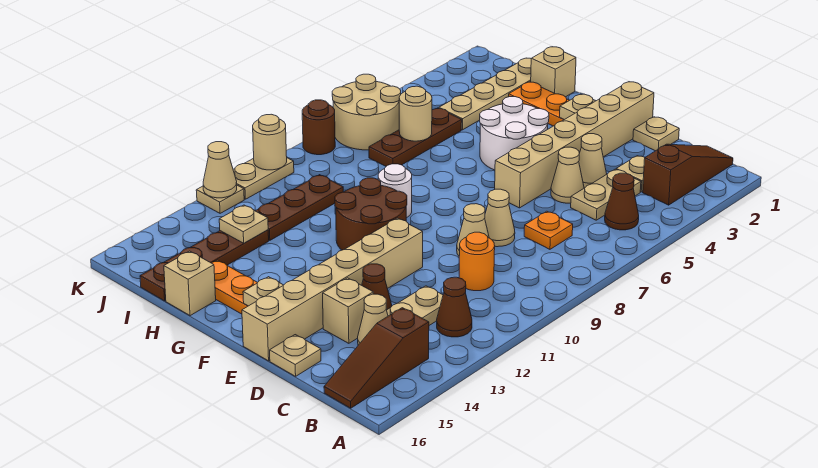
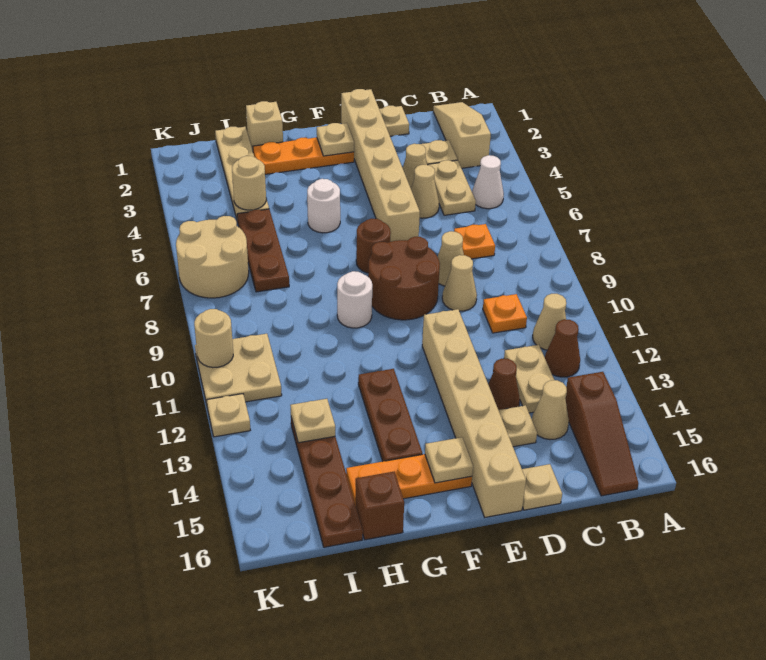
brown slope B1:B3 level 1 top 3 -> tan slope B1:B3 level 1 top 3
brown cone B5 level 1 -> white cone B5 level 1
orange round brick C10 level 1 -> orange plate C10 level 1
tan brick D14 level 1 -> tan plate D14 level 1
white round brick F4:G5 level 1 -> white round brick G5 level 1
brown round brick F10:G11 level 1 -> brown round brick E8:F9 level 1
tan brick H16 level 1 -> brown brick H16 level 1
tan round brick I6 level 2 -> tan round brick I4 level 2
brown plate I10:I12 level 1 -> brown plate G12:G14 level 1
brown round brick K8 level 1 -> brown round brick F7 level 1
tan plate K10:K11 level 1 -> tan plate J10:K11 level 1
tan cone K12 level 2 -> tan cone B11 level 1

